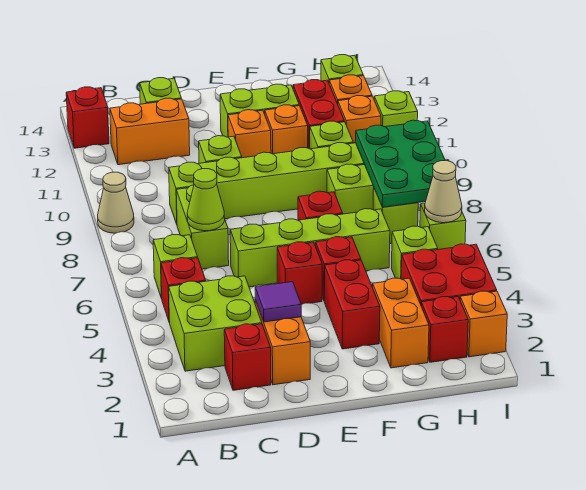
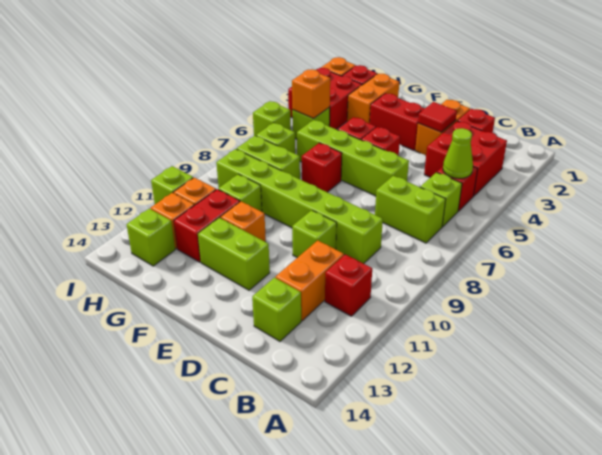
tan cone A9 level 1 -> none
red brick A13 level 1 -> red brick B11 level 1
lime brick B3:C4 level 1 -> red brick B3:C4 level 1
orange brick B12:C12 level 1 -> orange brick C11:C12 level 1
lime brick C7:C8 level 1 -> lime brick B7:C7 level 1
lime cone C7 level 2 -> lime cone B5 level 2
purple tile D3 level 2 -> red tile D3 level 2
orange brick E11 level 1 -> orange brick H5 level 2
red brick F3:F4 level 1 -> red brick E3:F3 level 1
green plate H7:I9 level 2 -> none
tan cone I6 level 2 -> none

